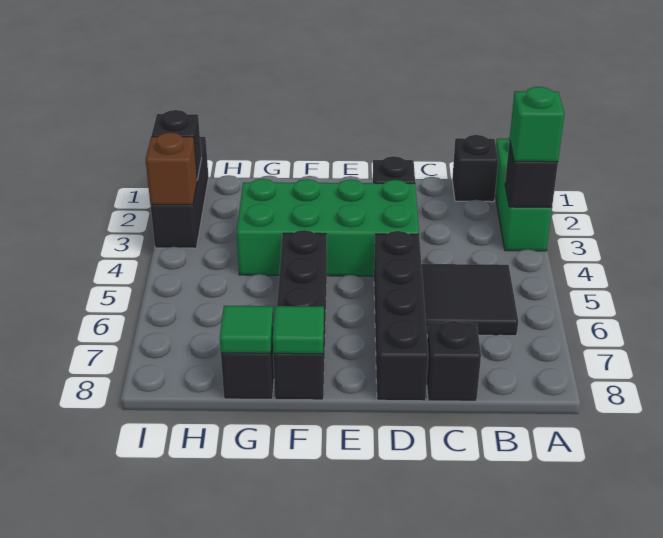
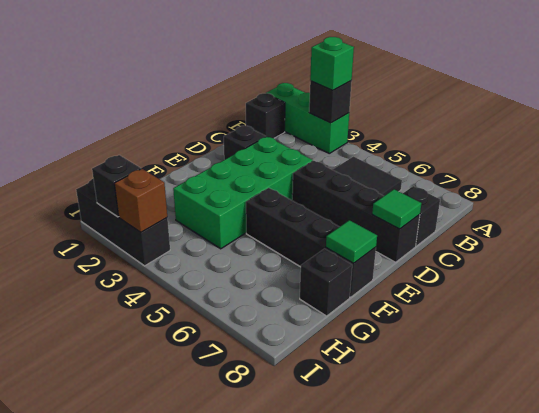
green tile G8 level 2 -> green tile D8 level 2

